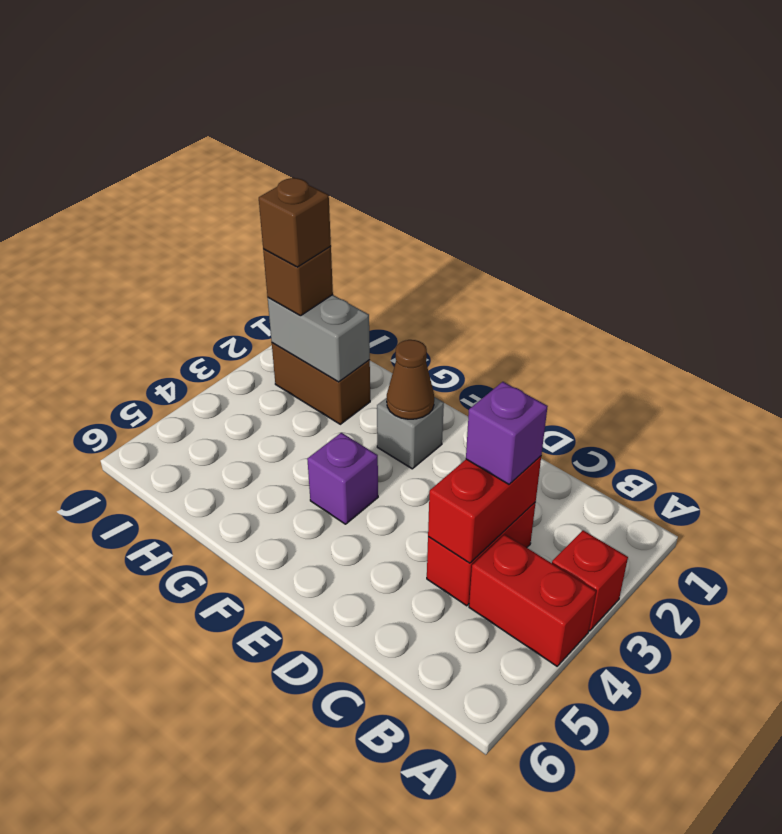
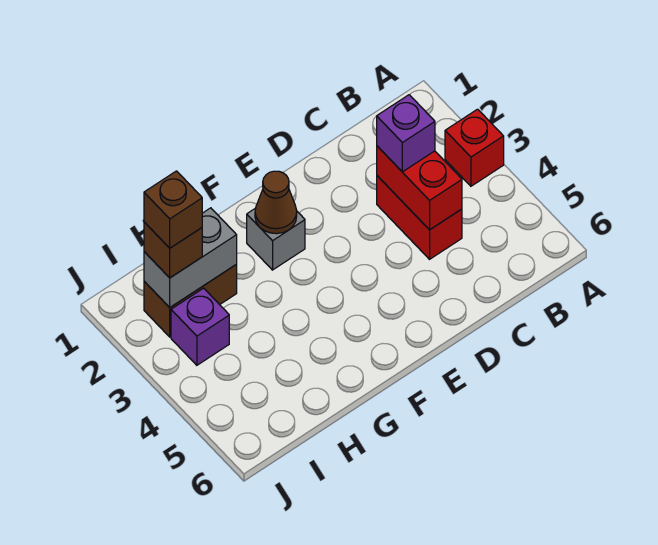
red brick A4:B4 level 1 -> none
purple brick F4 level 1 -> purple brick I3 level 1

